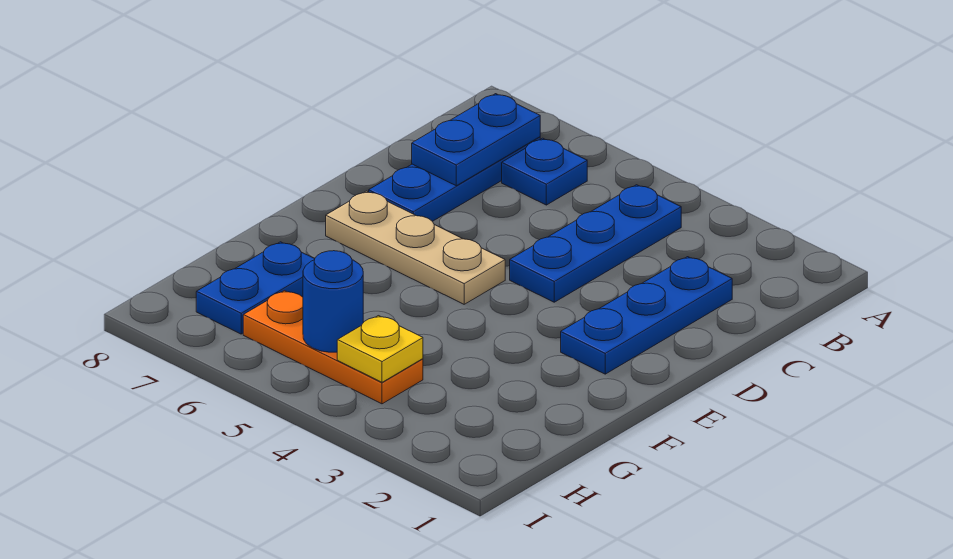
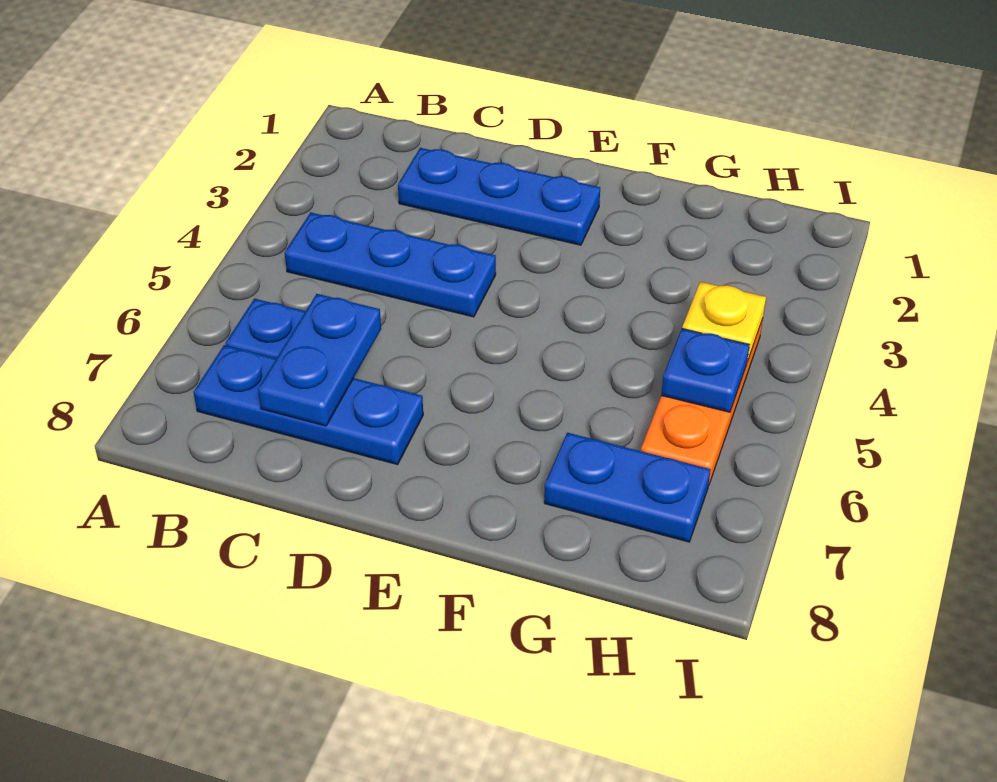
blue plate B7:C7 level 2 -> blue plate C6:C7 level 2
tan plate E5:E7 level 1 -> none
blue round brick H5 level 2 -> blue plate H5 level 2

